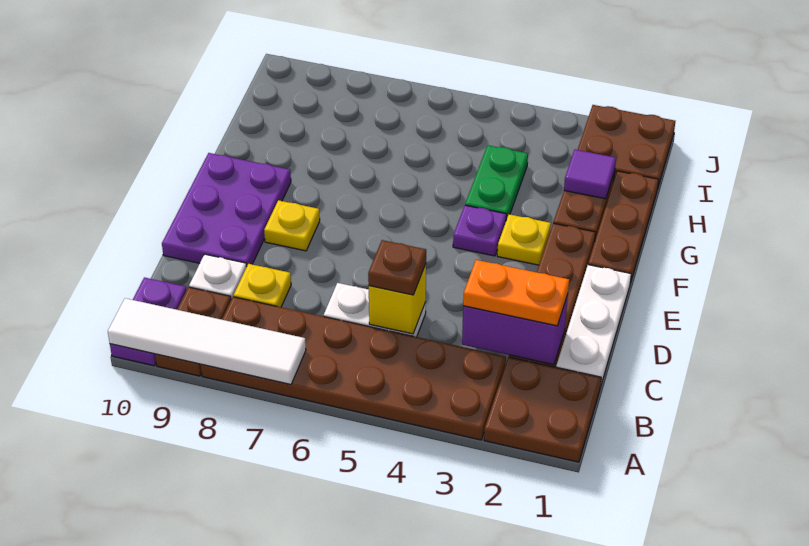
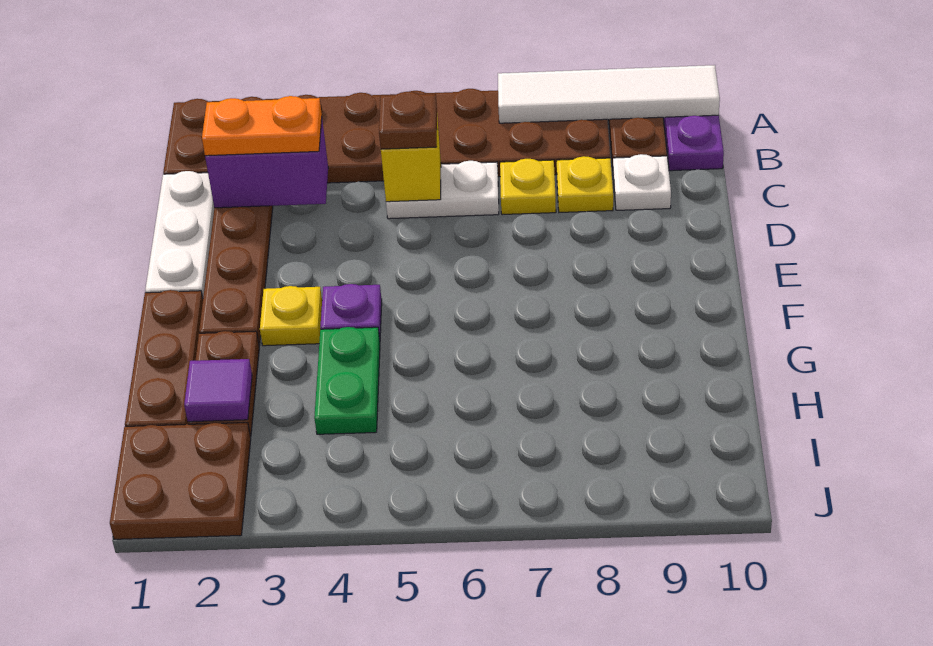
purple plate D9:F10 level 1 -> none
yellow plate E8 level 1 -> yellow plate C7 level 1

